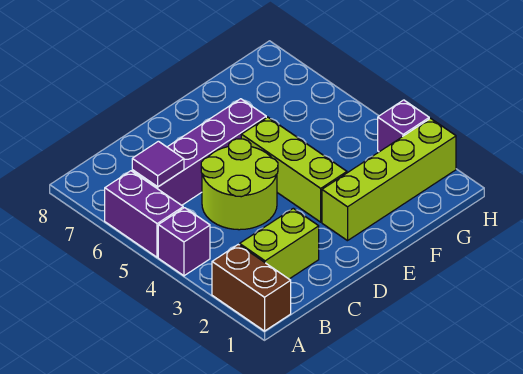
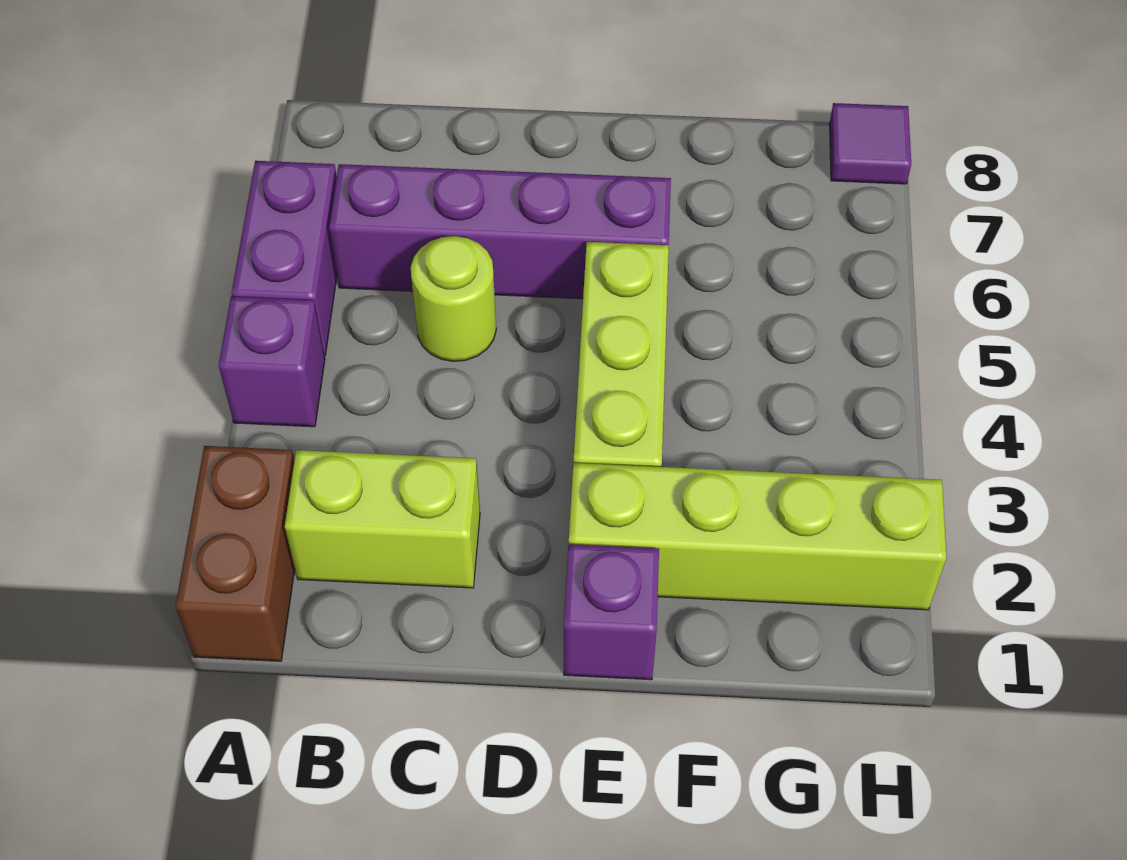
purple tile B6 level 2 -> purple tile H8 level 1
lime round brick C4:D5 level 1 -> lime round brick C5 level 1
purple brick H3 level 1 -> purple brick E1 level 1

